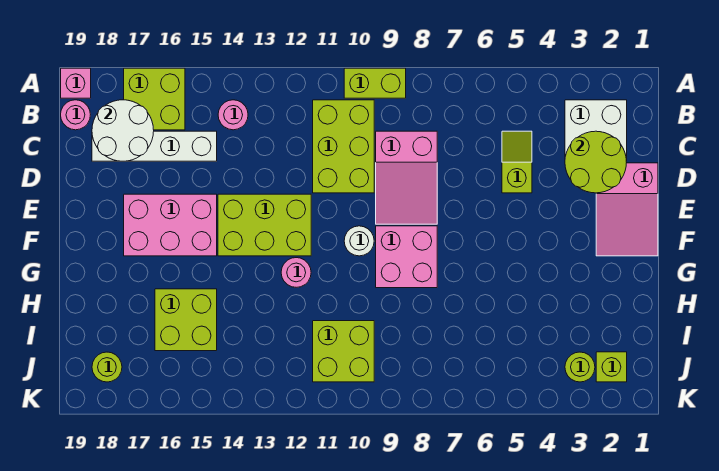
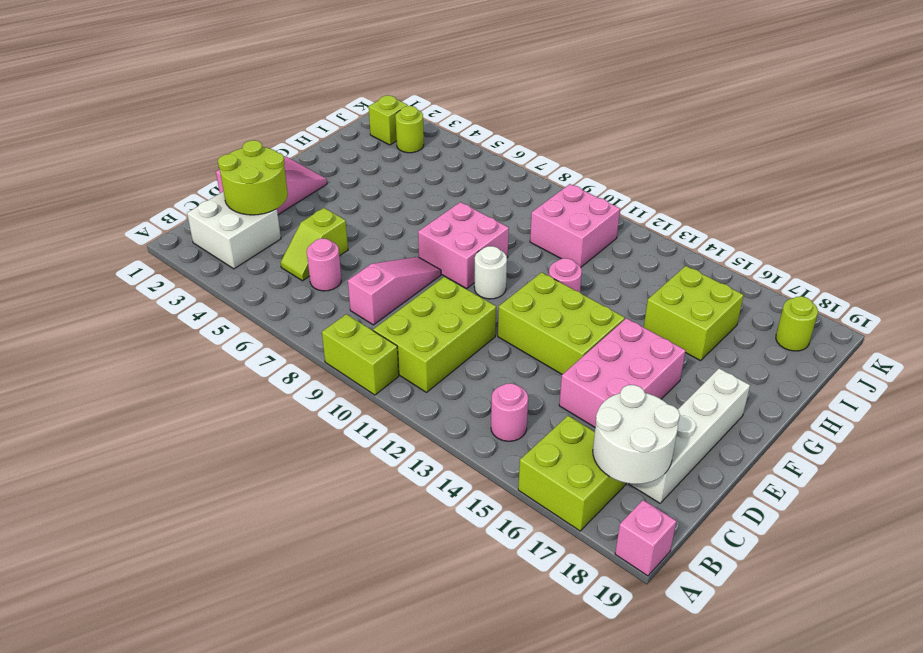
pink round brick B19 level 1 -> pink round brick C6 level 1
pink slope C8:E9 level 1 top C -> pink slope C8:E8 level 1 top C
white brick C15:C18 level 1 -> white brick C18:F18 level 1
pink brick E15:F17 level 1 -> pink brick D15:F16 level 1
lime brick I10:J11 level 1 -> pink brick I10:J11 level 1

